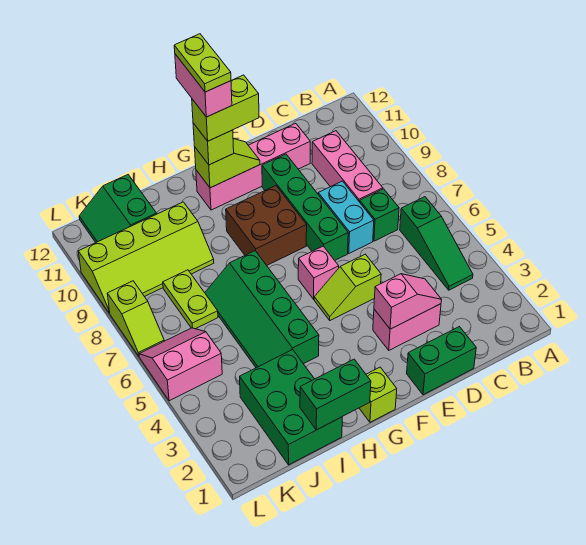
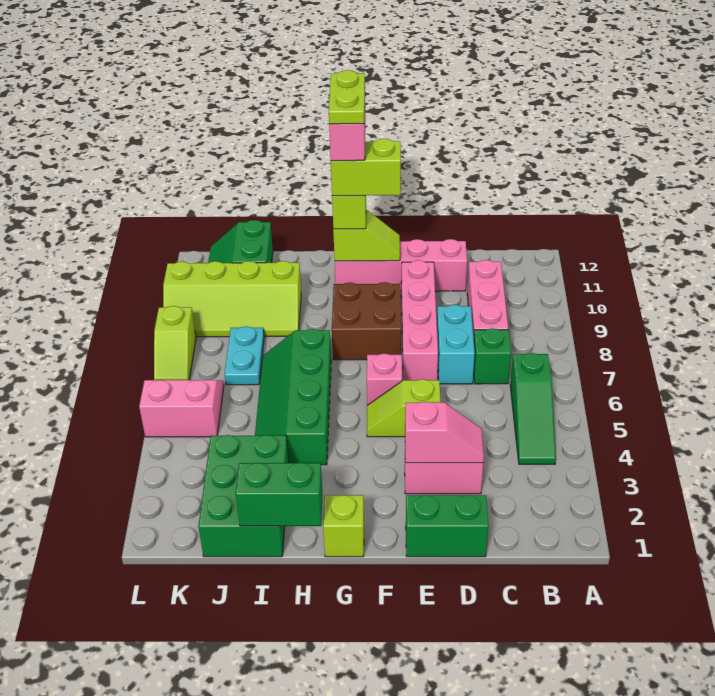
green brick E7:E10 level 1 -> pink brick E7:E10 level 1
lime plate J7:J8 level 1 -> cyan plate J7:J8 level 1

